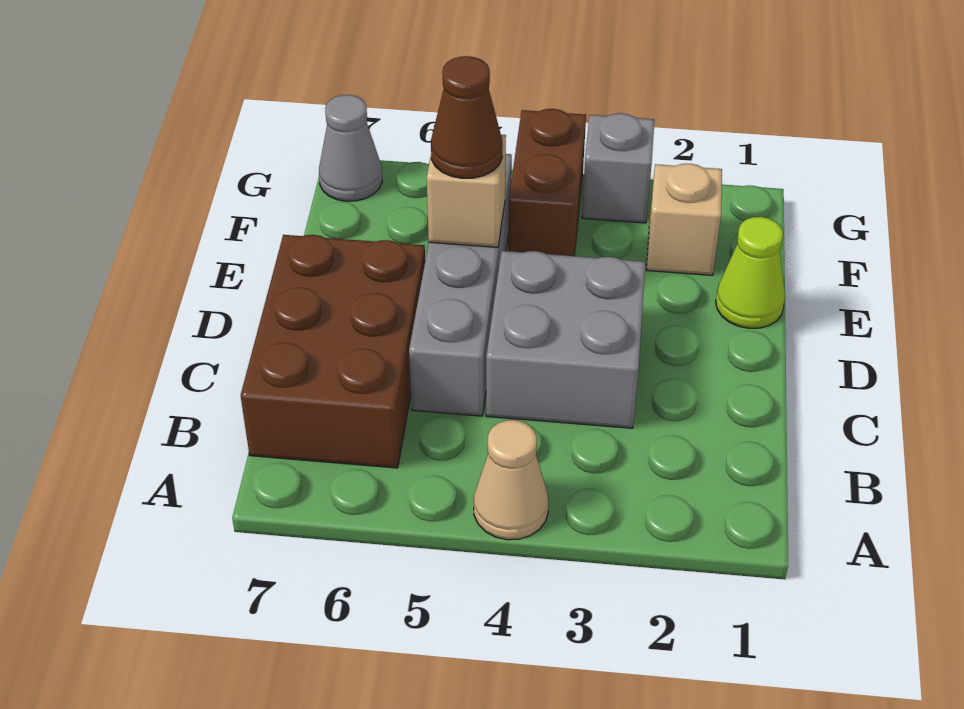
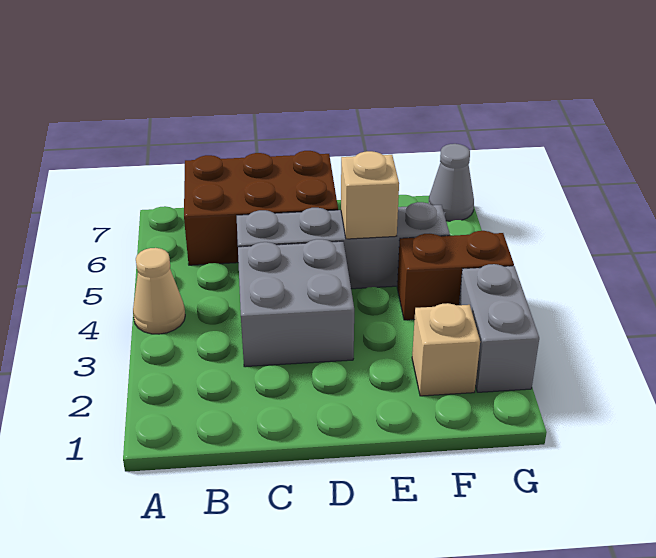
lime cone E1 level 1 -> none
brown cone E5 level 3 -> none
grey brick G3 level 1 -> grey brick G2:G3 level 1

